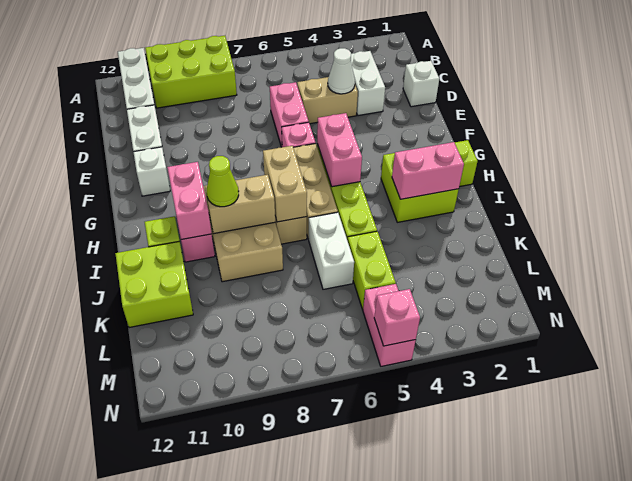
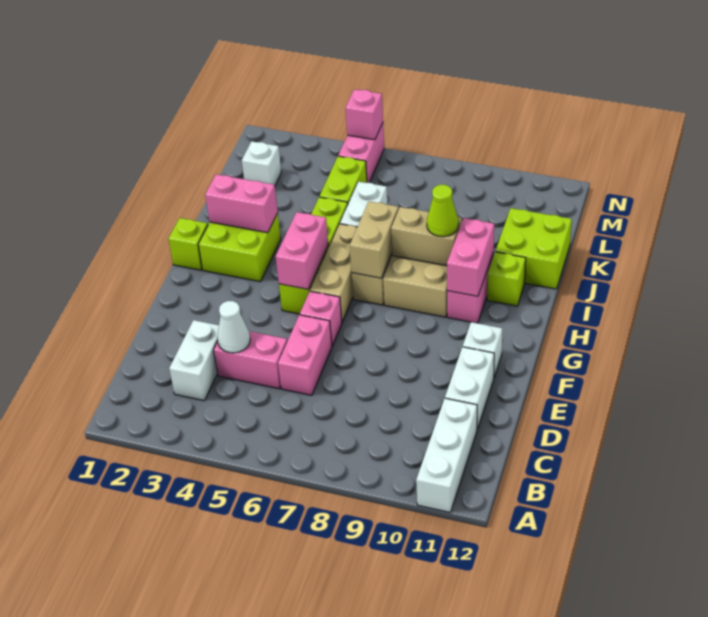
lime brick A8:B10 level 1 -> none
white brick D1 level 1 -> white brick L2 level 1
tan brick D4:D5 level 1 -> pink brick D4:D5 level 1

